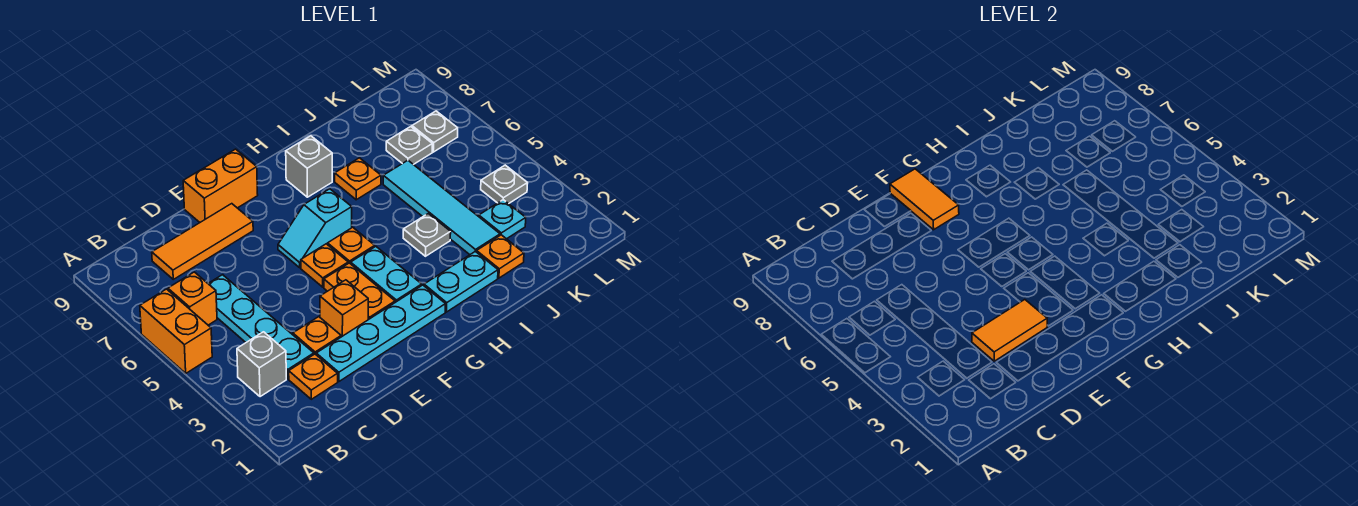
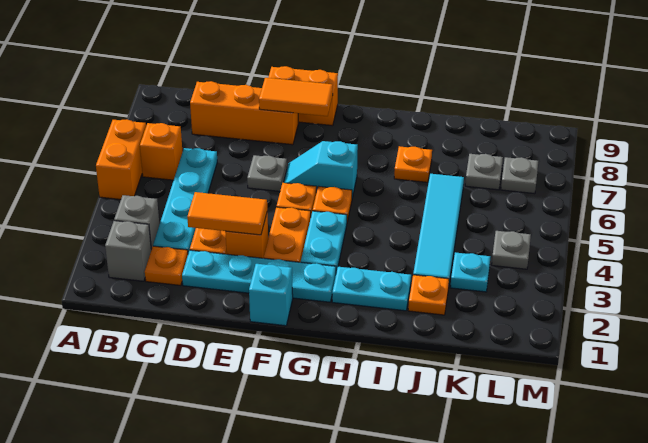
orange tile C8:E8 level 1 -> orange brick C8:E8 level 1
none -> cyan brick F1 level 1
orange tile F8:F9 level 2 -> orange tile E8:F8 level 2
grey brick H8 level 1 -> grey brick B2 level 1
grey plate I4 level 1 -> grey plate E6 level 1

